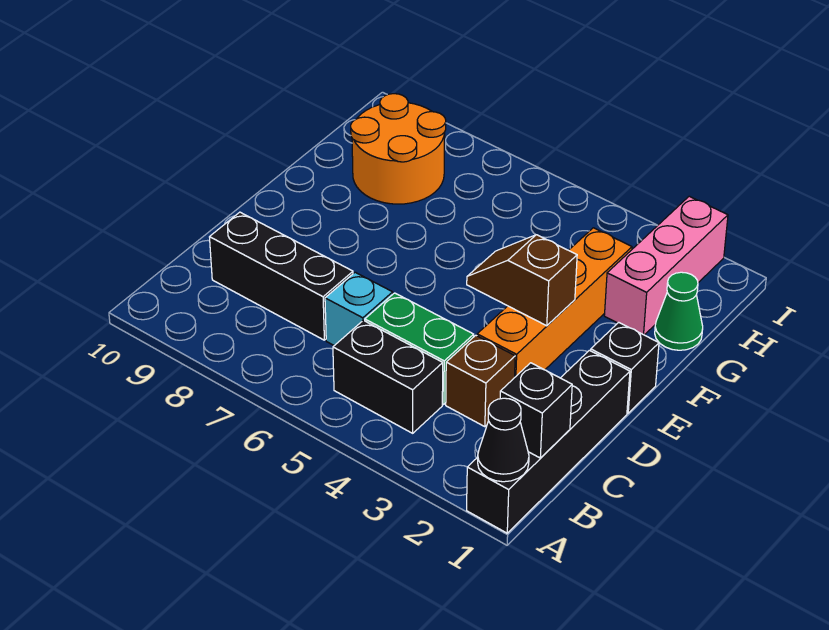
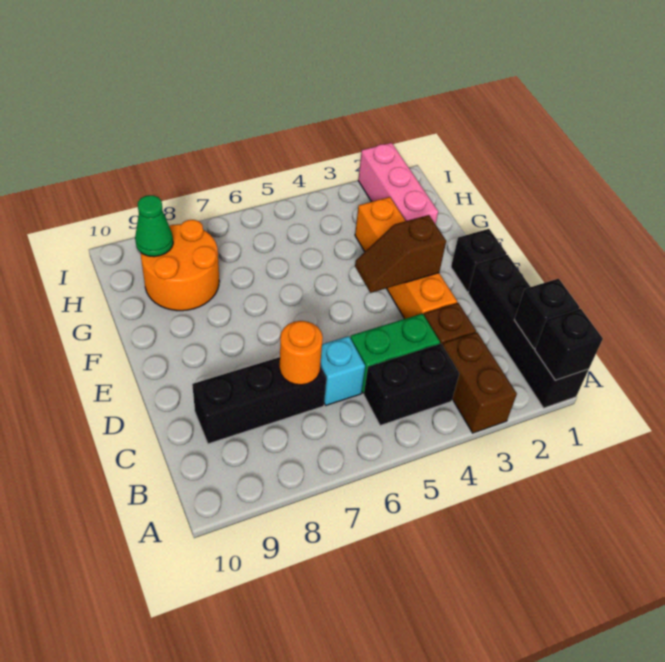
black cone A1 level 2 -> black brick A1 level 2
none -> brown brick A3:B3 level 1
none -> orange round brick C7 level 2
green cone G1 level 1 -> green cone H9 level 2

